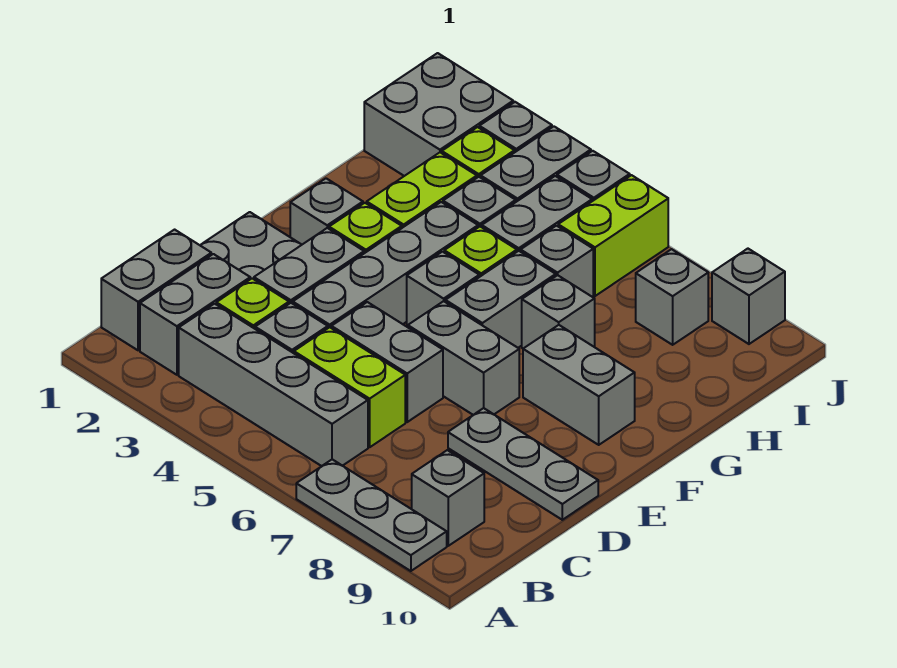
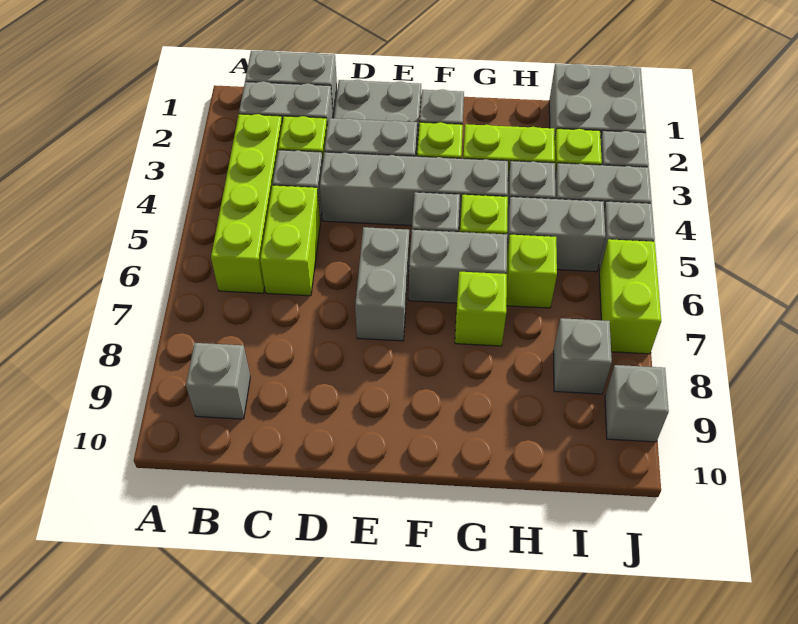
grey plate A7:A9 level 1 -> none
grey brick B3:B6 level 1 -> lime brick B3:B6 level 1
grey brick D5:D6 level 1 -> none
grey plate D8:D10 level 1 -> none
grey brick F8:F9 level 1 -> none
grey brick G7 level 1 -> lime brick G7 level 1
grey brick H6 level 1 -> lime brick H6 level 1
lime brick I6:J6 level 1 -> lime brick J6:J7 level 1

